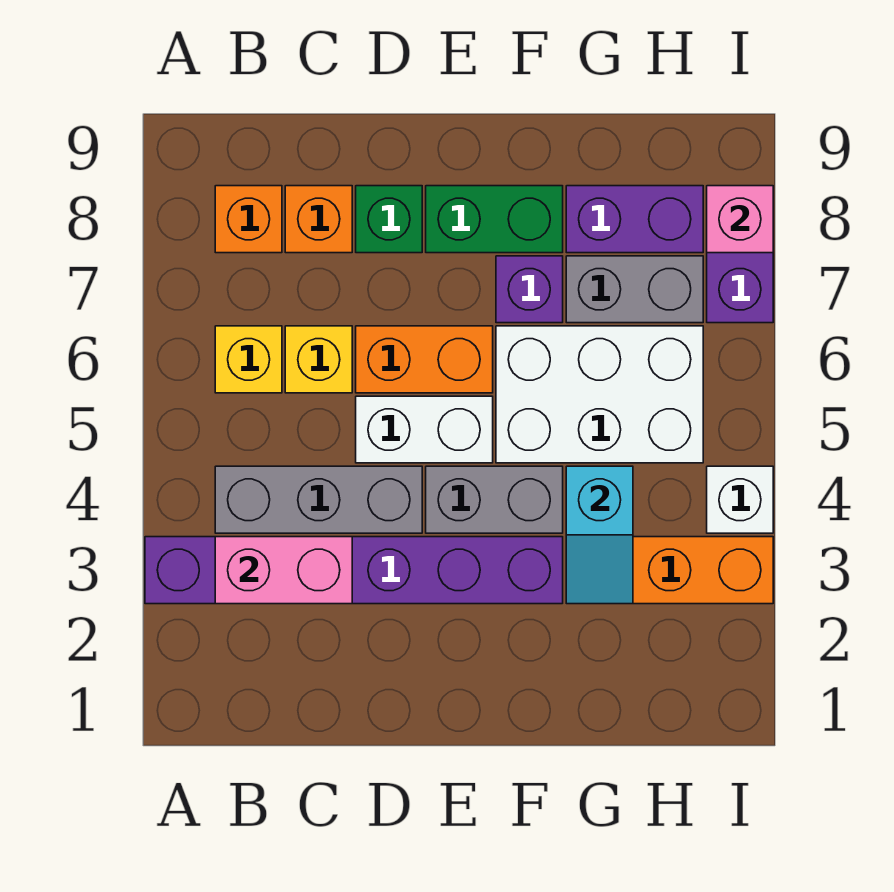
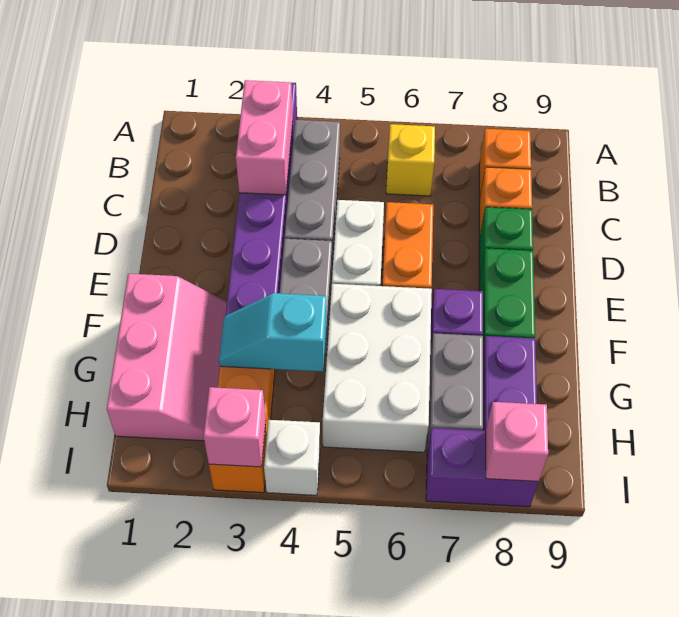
yellow brick C6 level 1 -> none
none -> pink slope F1:H2 level 1 top 1
none -> pink brick I3 level 2

